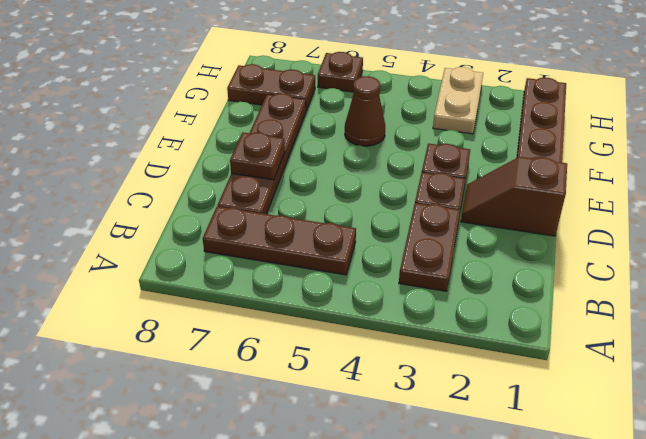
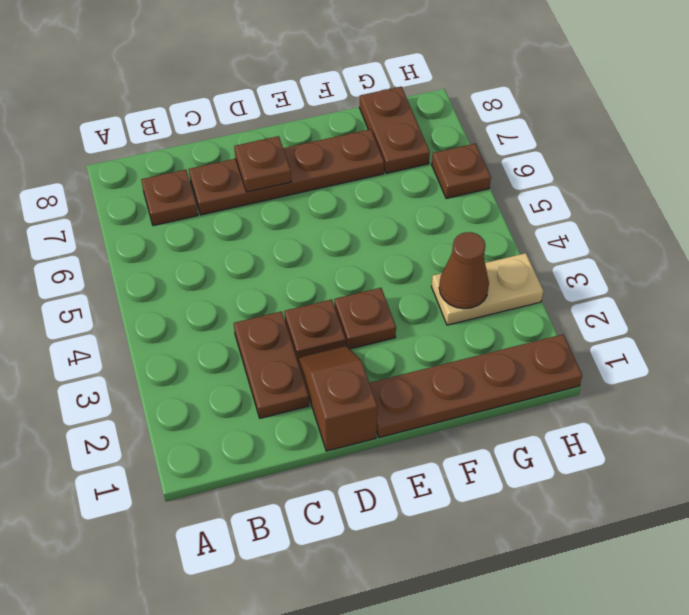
brown plate B3:C3 level 1 -> brown plate C2:C3 level 1
brown plate B5:B7 level 1 -> brown plate B7 level 1
brown cone F5 level 1 -> brown cone G3 level 2

